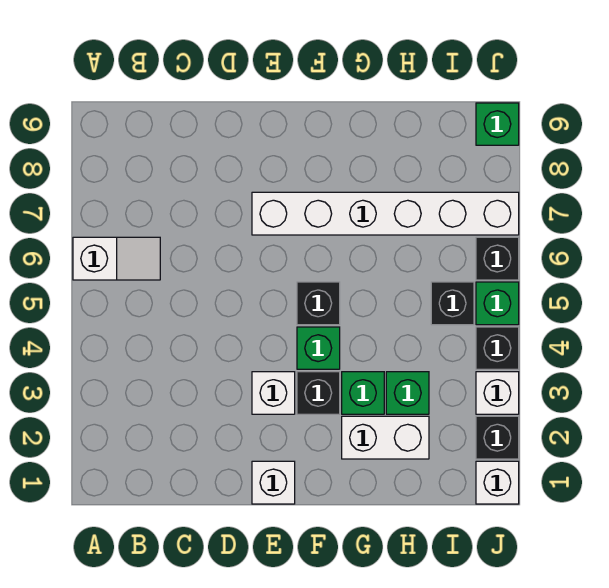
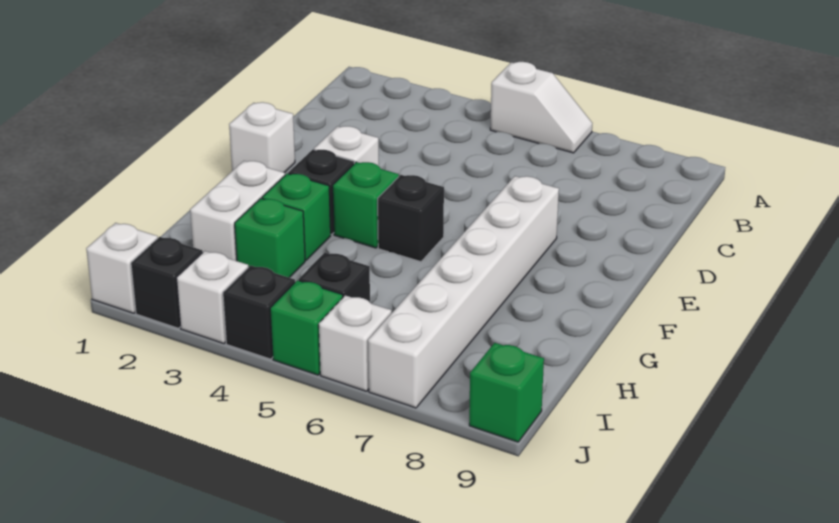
white slope A6:B6 level 1 top A -> white slope A5:A6 level 1 top 5
black brick J6 level 1 -> white brick J6 level 1

